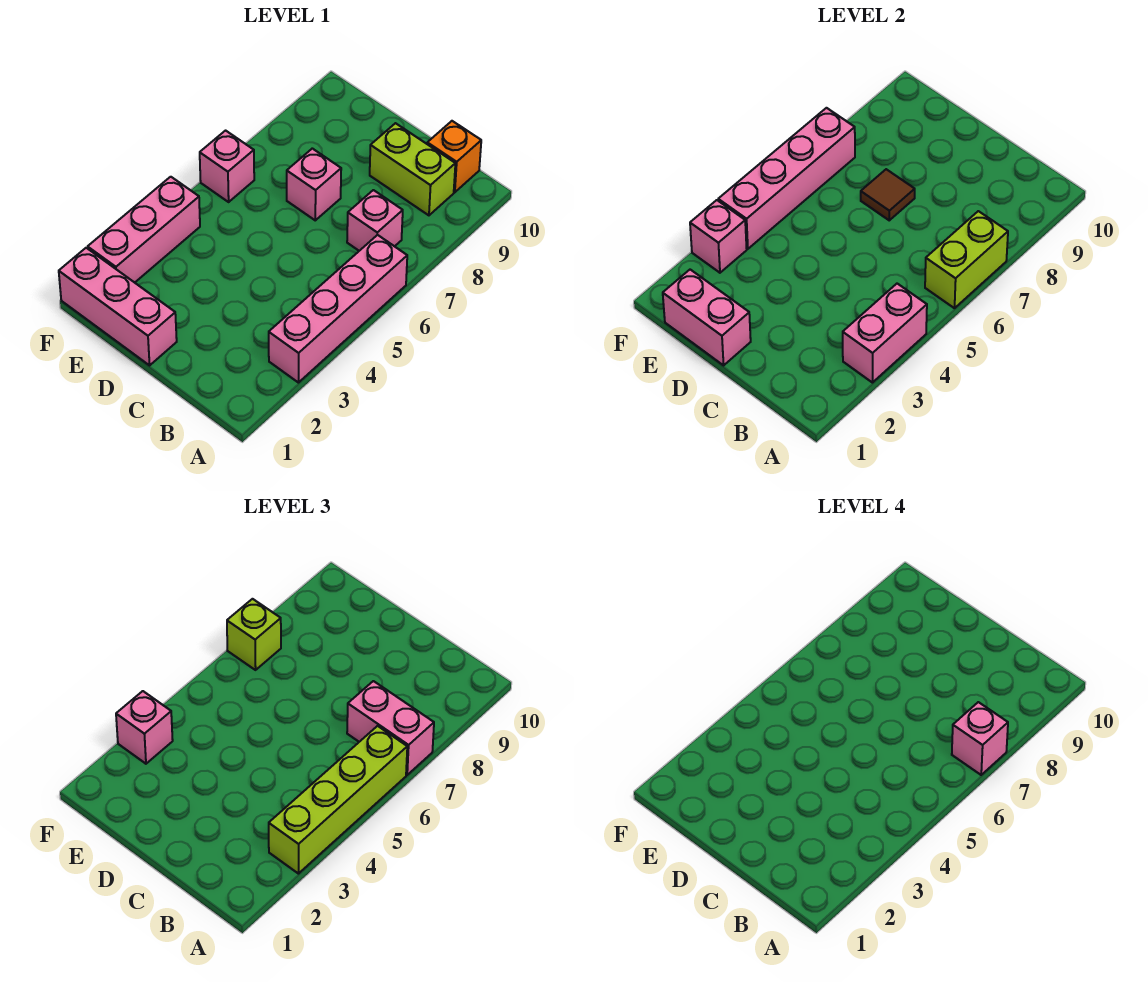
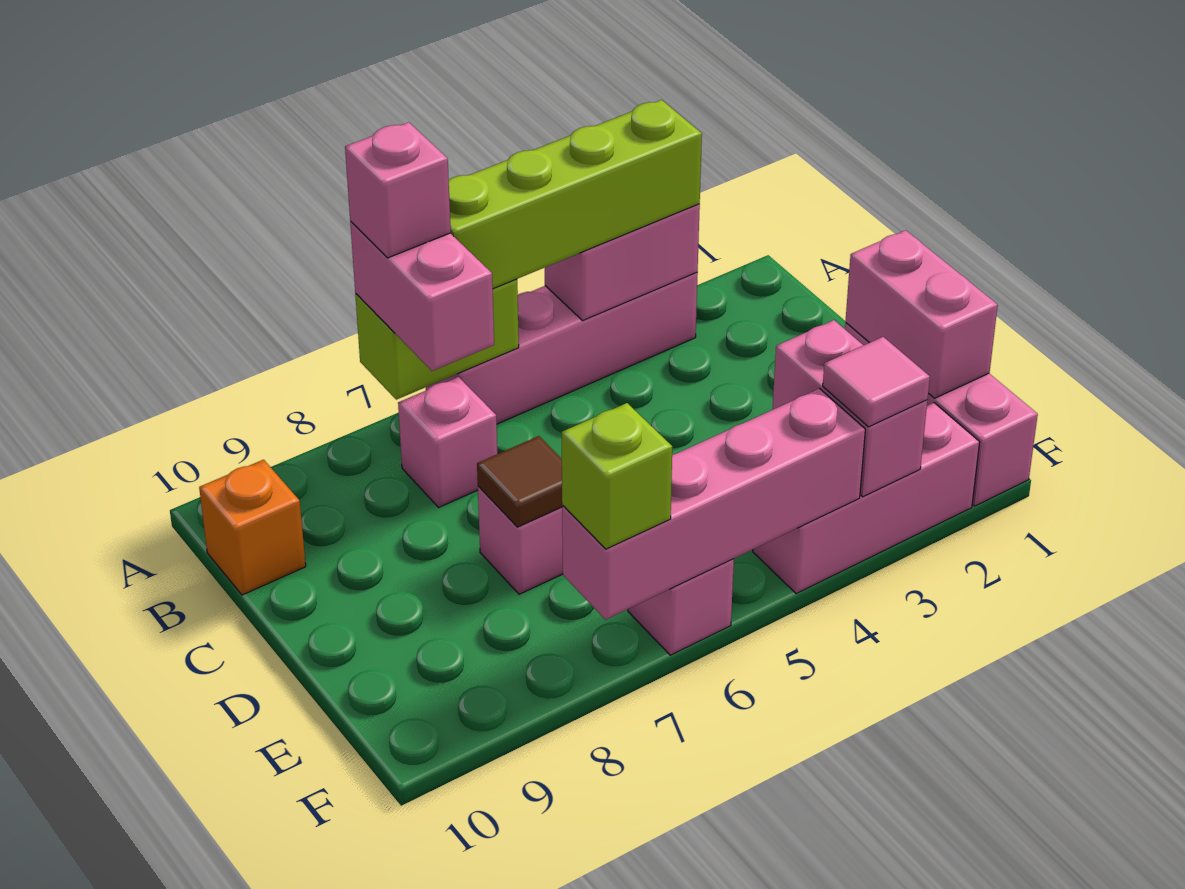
lime brick B9:C9 level 1 -> none
pink brick F3 level 2 -> pink brick E3:F3 level 2
pink brick F3 level 3 -> pink tile F3 level 3

